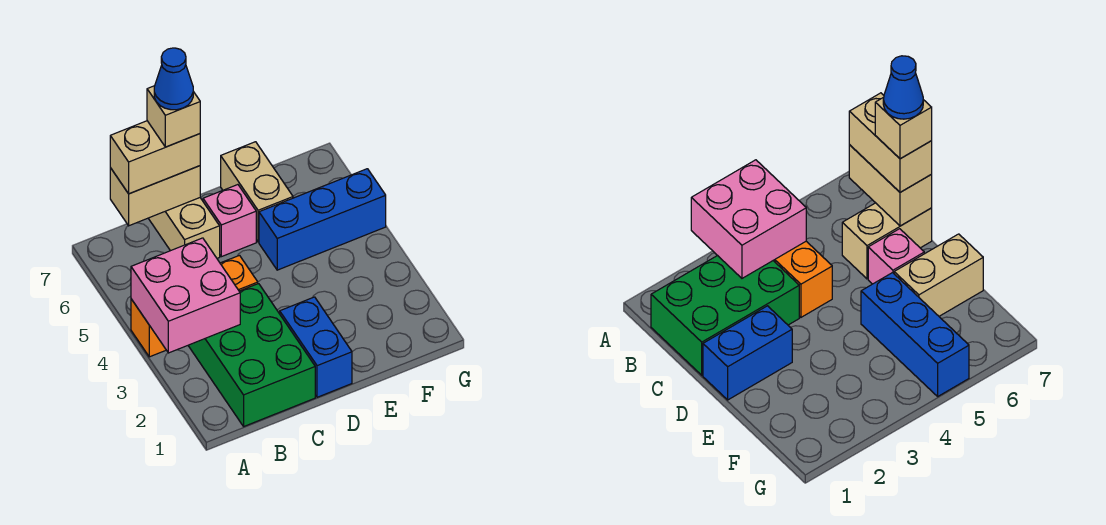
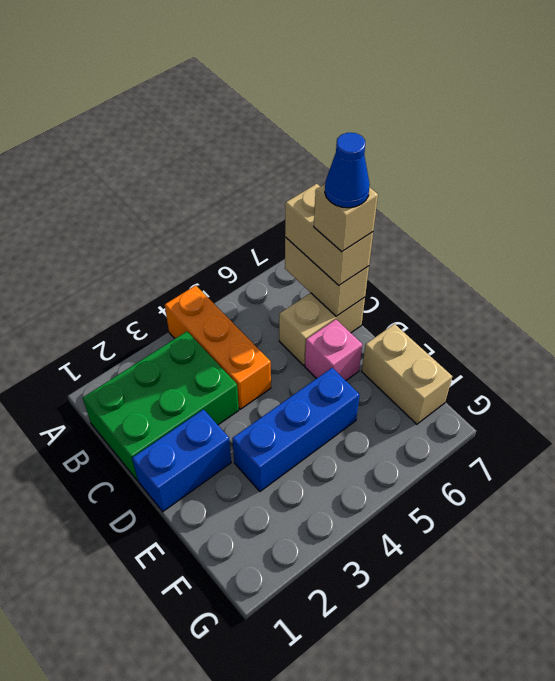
pink brick A3:B4 level 2 -> none
blue brick E5:G5 level 1 -> blue brick E3:E5 level 1
tan brick E6:E7 level 1 -> tan brick E7:F7 level 1

